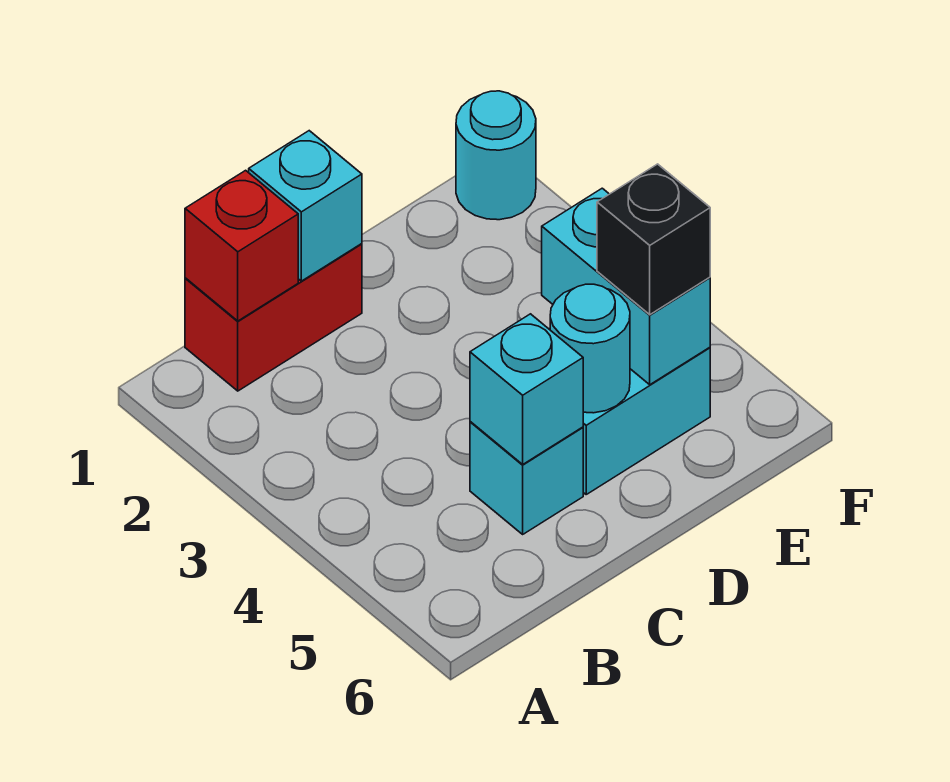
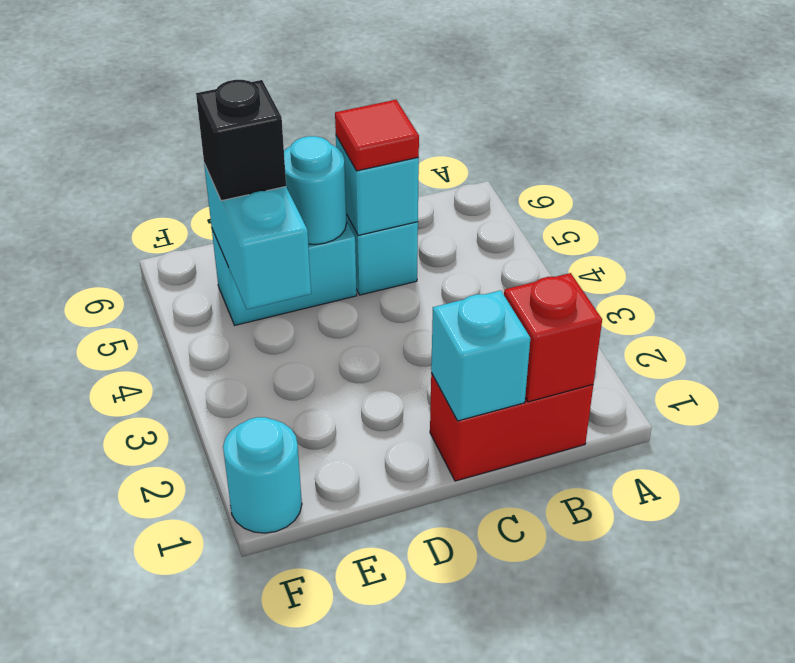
none -> red tile C5 level 3

